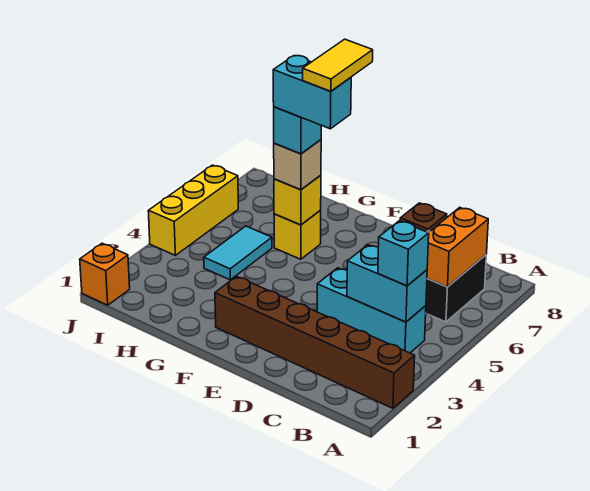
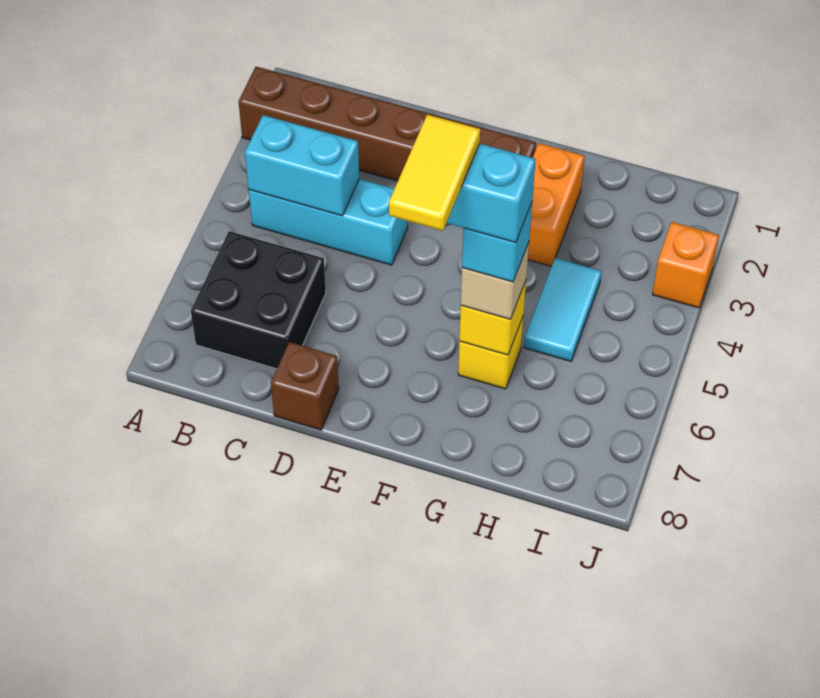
cyan brick B4 level 3 -> none
orange brick B6:B7 level 2 -> orange brick G2:G3 level 1
orange brick J1 level 1 -> orange brick J3 level 1
yellow brick J4:J6 level 1 -> none

